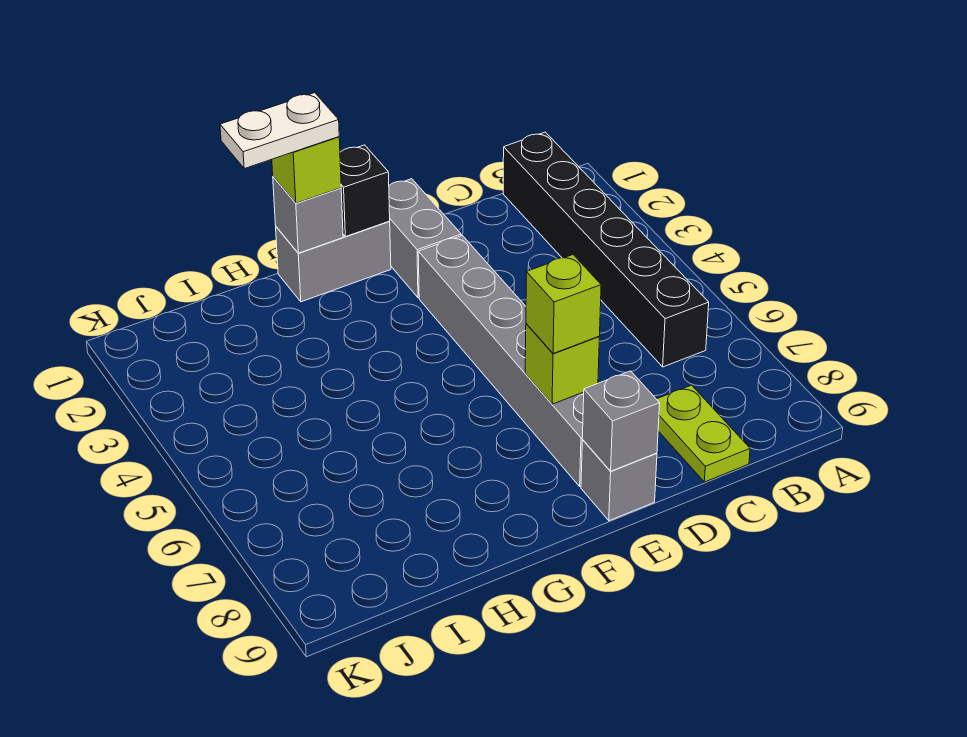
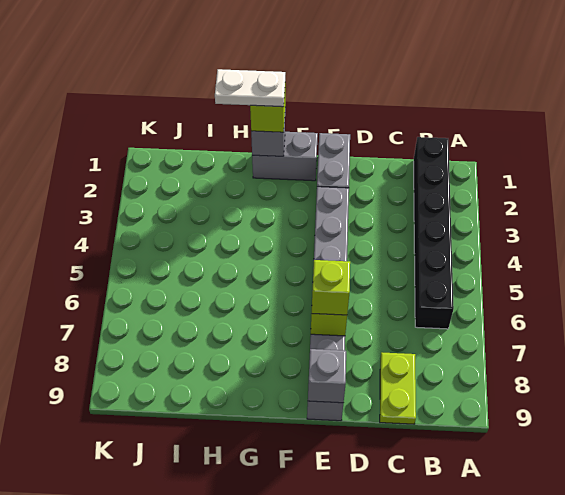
black brick F1 level 2 -> none

